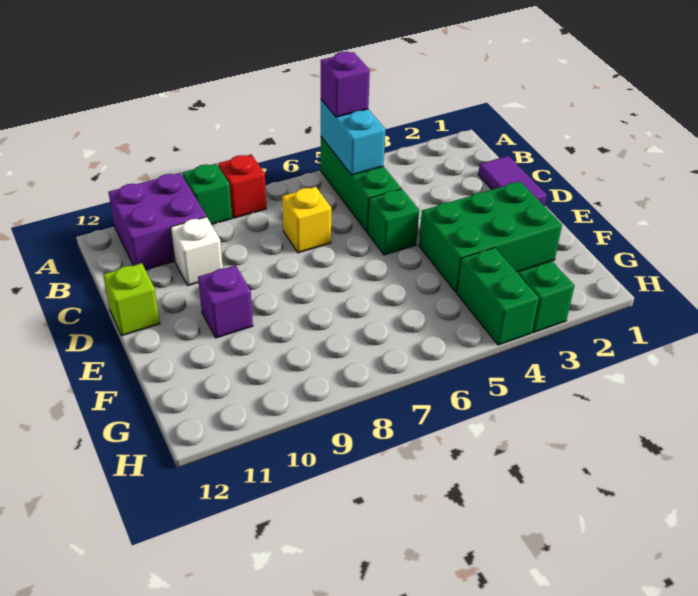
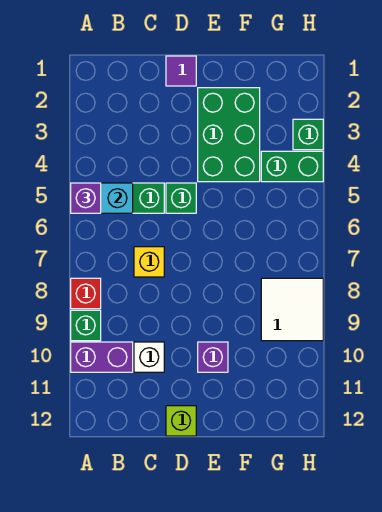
purple brick A10:B11 level 1 -> purple brick A10:B10 level 1
purple tile C1:D1 level 1 -> purple tile D1 level 1
none -> white tile G8:H9 level 1

